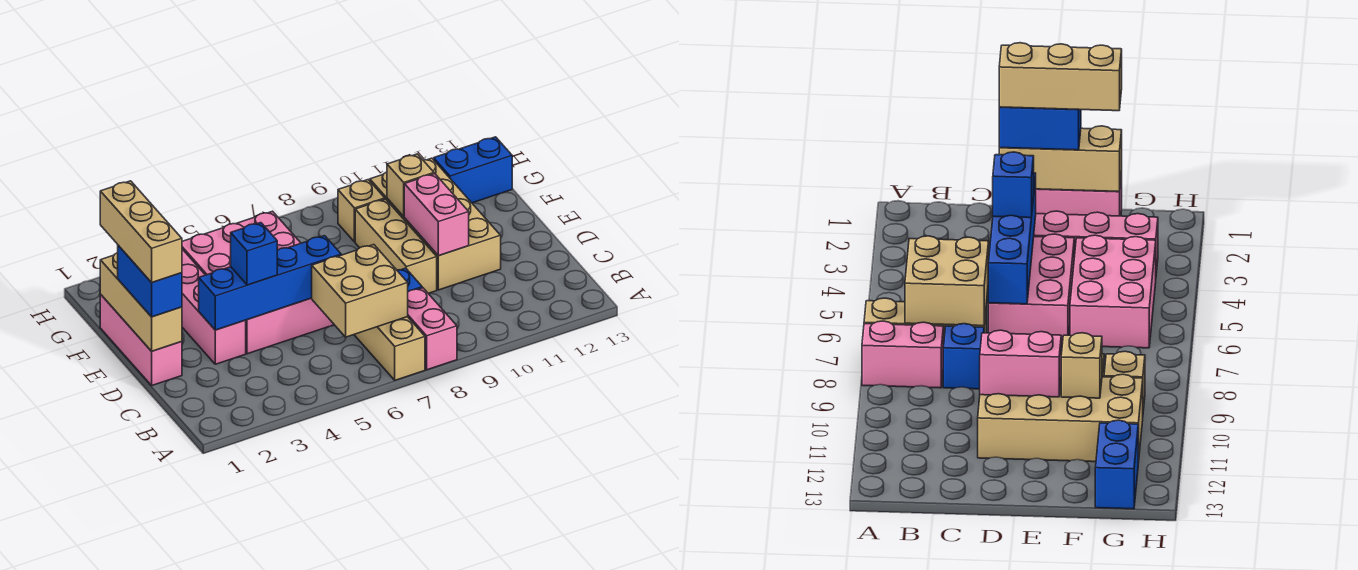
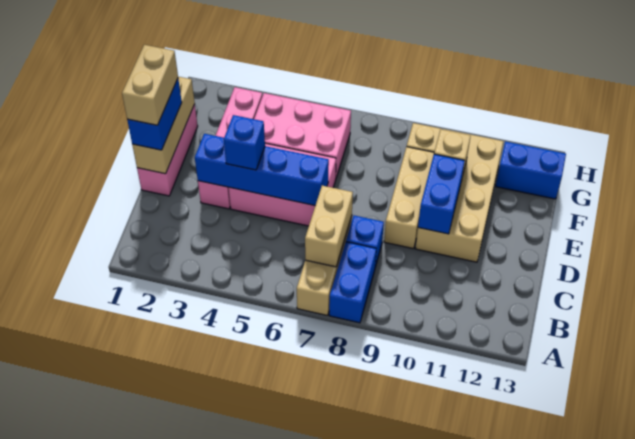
pink brick A8:B8 level 1 -> blue brick A8:B8 level 1
tan brick B6:C7 level 2 -> tan brick B7:C7 level 2
tan brick D1:F1 level 4 -> tan brick D1:E1 level 4
pink brick D10:E10 level 2 -> blue brick D10:E10 level 2

